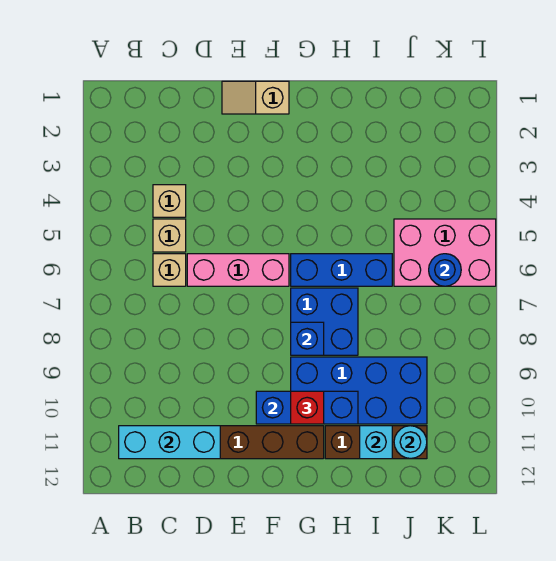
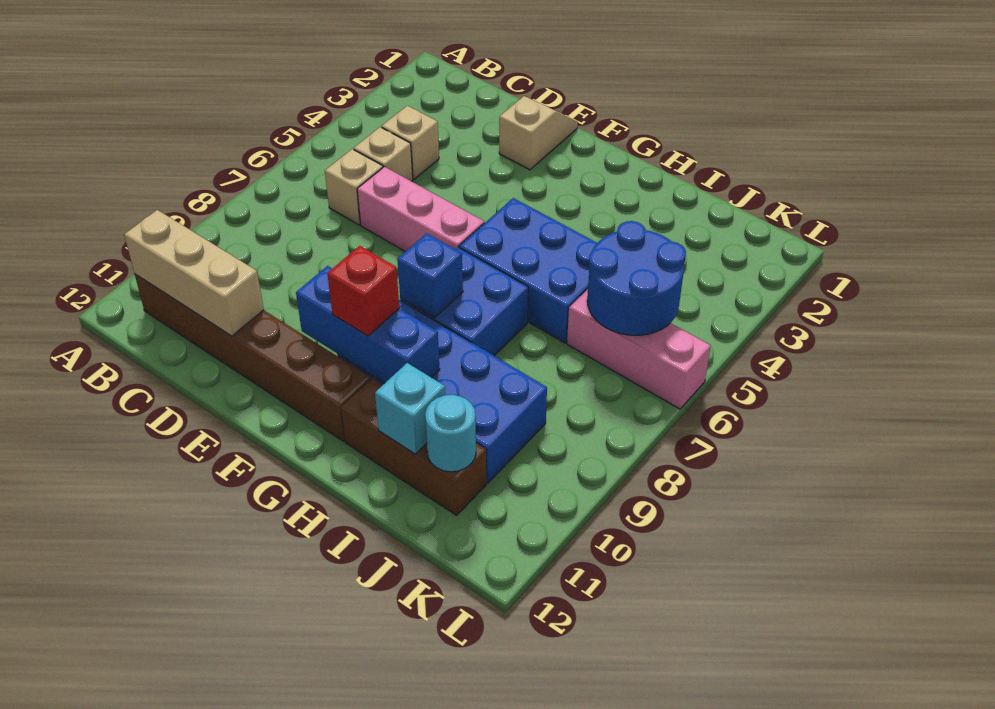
cyan brick B11:D11 level 2 -> tan brick B11:D11 level 2
tan slope E1:F1 level 1 top F -> tan slope E1:E2 level 1 top 2
blue brick G6:I6 level 1 -> blue brick G5:I6 level 1
pink brick J5:L6 level 1 -> pink brick J6:L6 level 1
blue round brick K6 level 2 -> blue round brick J5:K6 level 2

